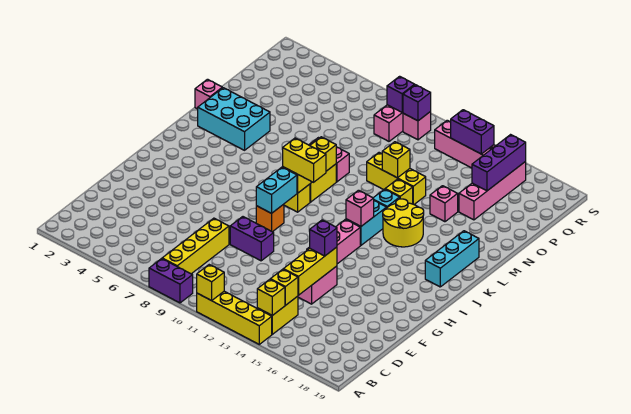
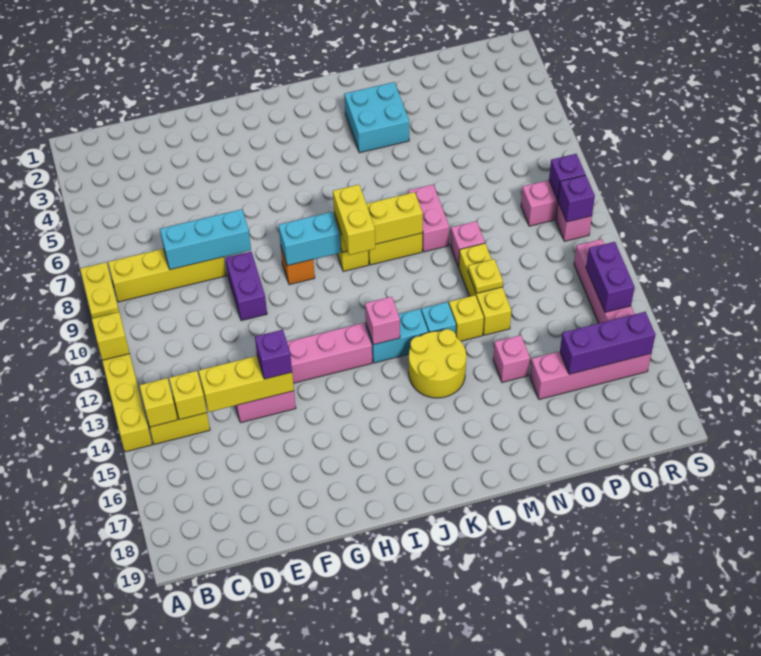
purple brick A8:A9 level 1 -> yellow brick A8:A9 level 1
cyan brick J18:L18 level 1 -> cyan brick D8:F8 level 2
cyan brick L2:M4 level 1 -> cyan brick L3:M4 level 1
pink brick M1 level 1 -> pink brick N10 level 1
yellow brick N12 level 2 -> yellow plate N12 level 2

